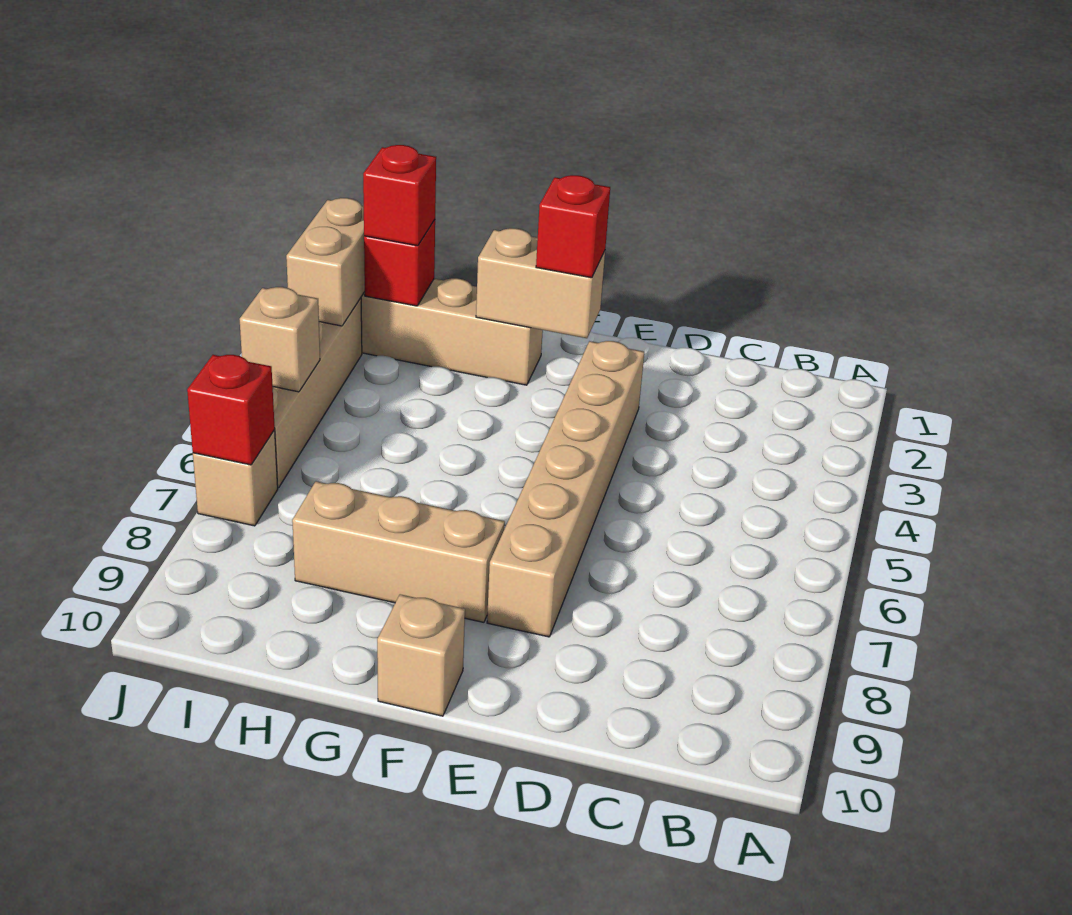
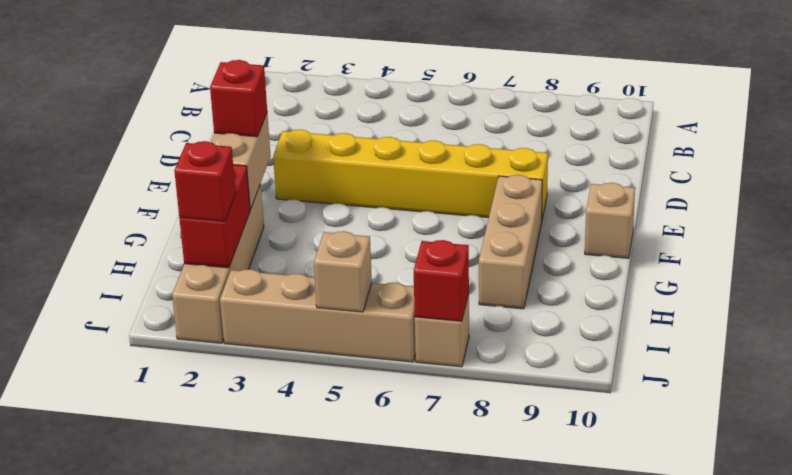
tan brick E3:E8 level 1 -> yellow brick E3:E8 level 1
red brick I2 level 2 -> red brick H2:I2 level 2
tan brick J2:J3 level 2 -> none

